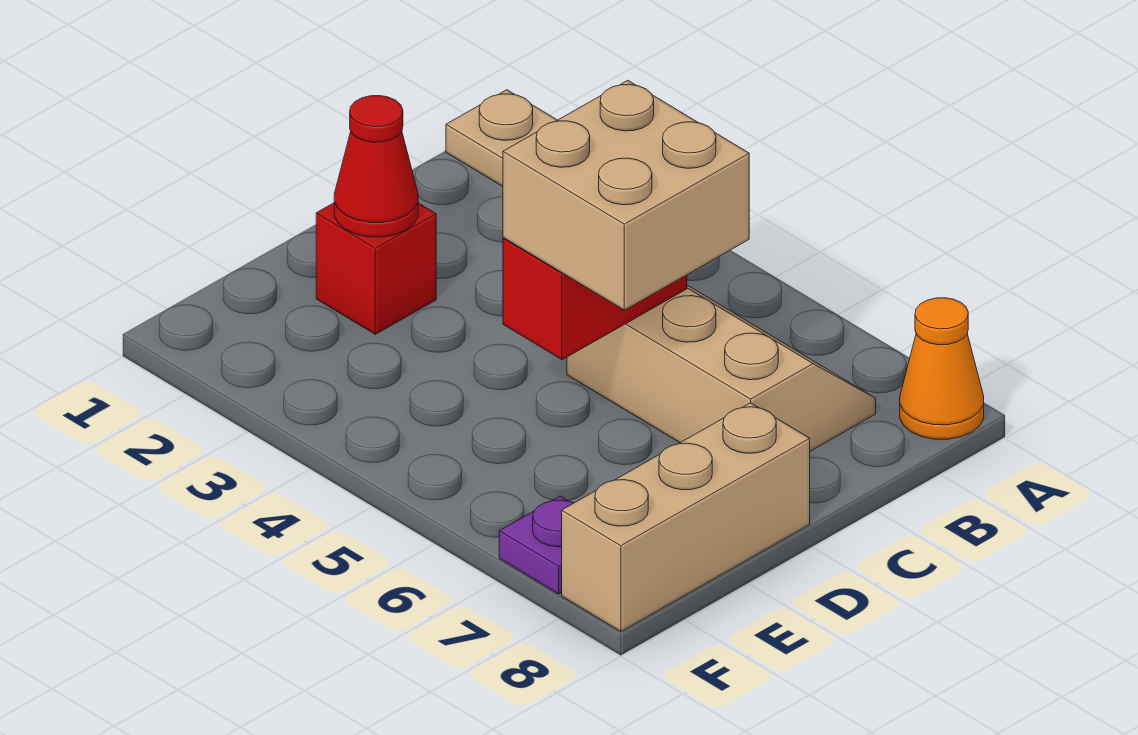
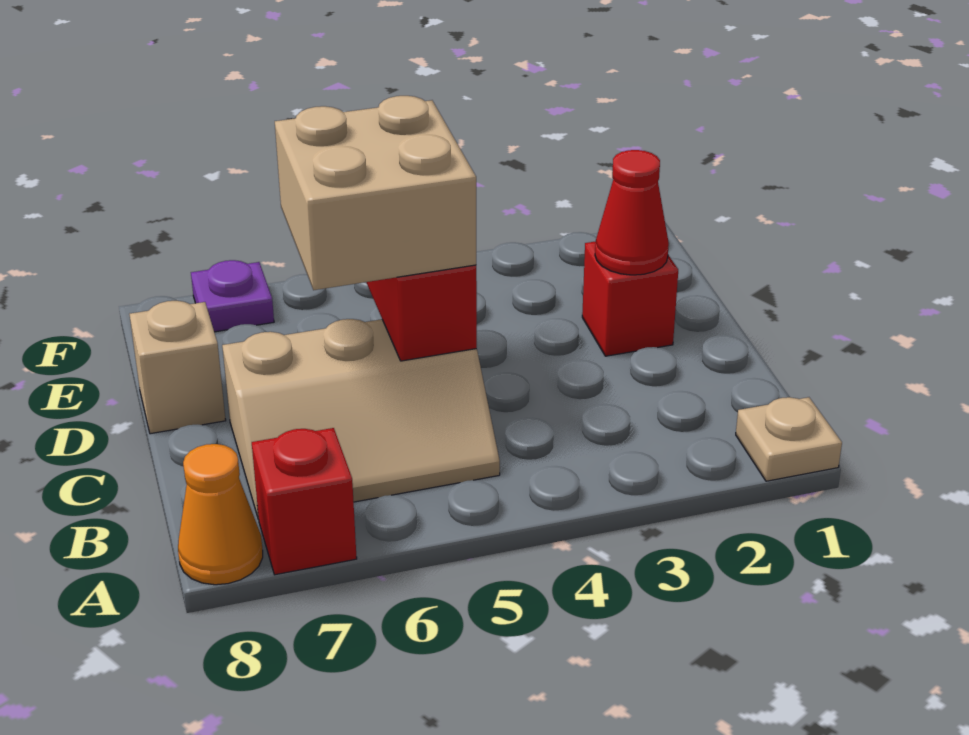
none -> red brick A7 level 1
tan brick D8:F8 level 1 -> tan brick D8 level 1

